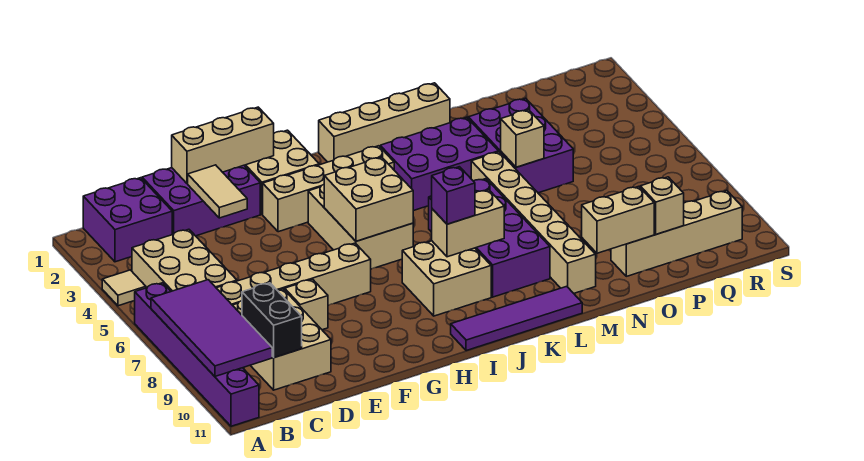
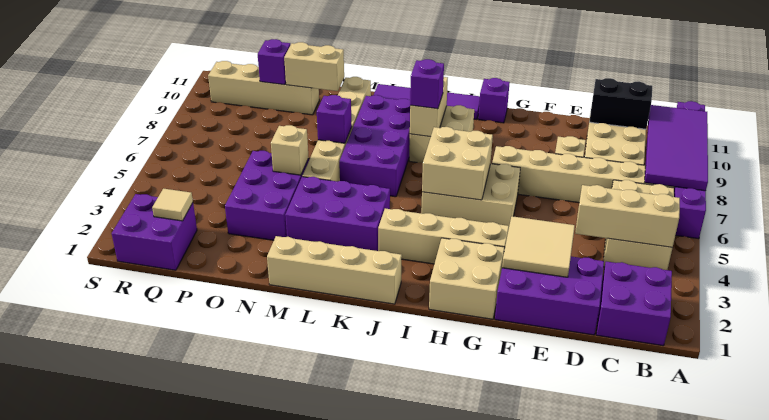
tan tile A4 level 1 -> tan tile Q2 level 2
black brick C9:C10 level 2 -> black brick C10:D10 level 2
tan brick E1:G1 level 2 -> tan brick B4:D4 level 2
tan tile E2:E3 level 2 -> tan tile E2:F3 level 2
tan brick H4:I6 level 1 -> tan brick G5:I6 level 1
none -> purple brick H11 level 1
tan brick J8:K8 level 2 -> tan brick J8:J9 level 2
none -> purple brick M7 level 2
tan brick P10 level 2 -> purple brick P10 level 2
none -> purple brick Q1:R2 level 1

